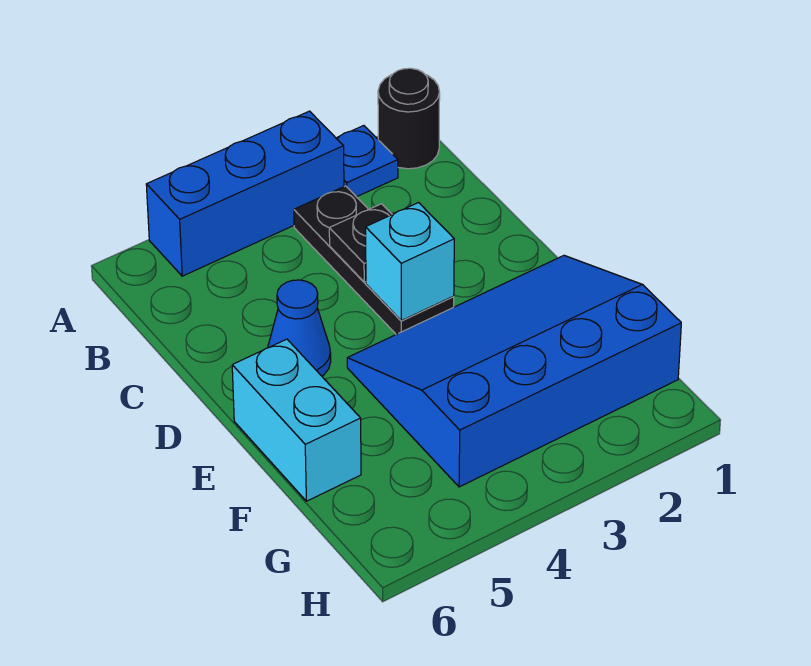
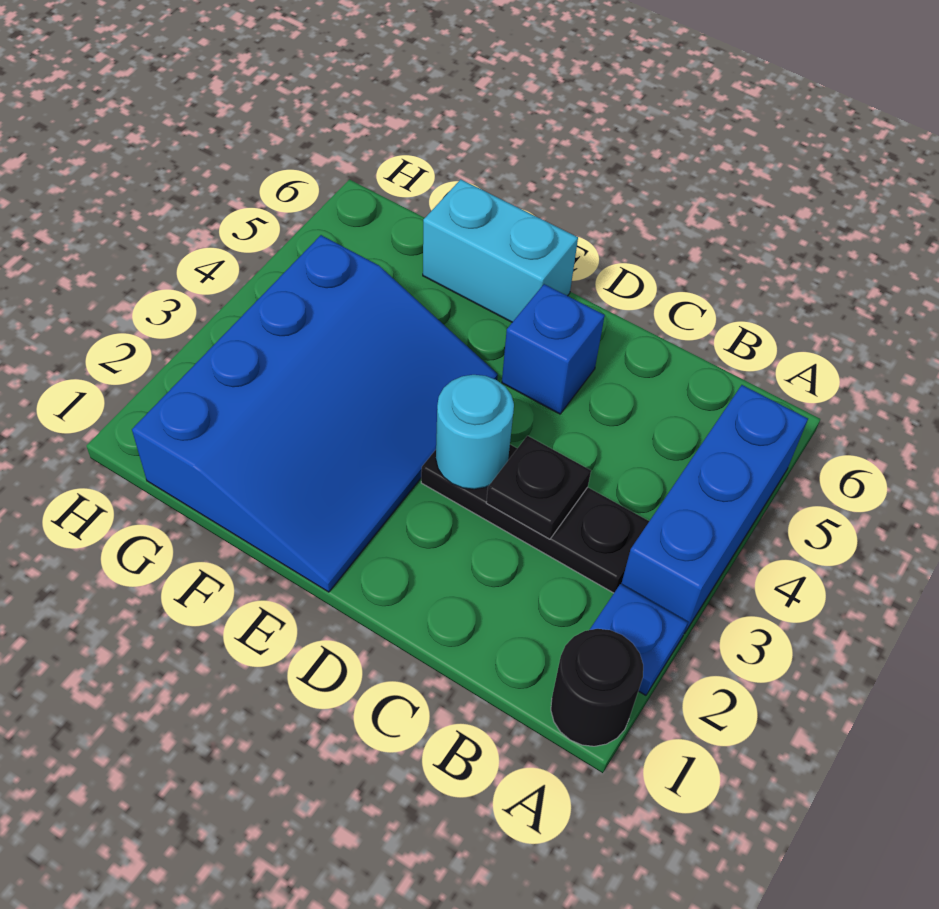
cyan brick D3 level 2 -> cyan round brick D3 level 2
blue cone D5 level 1 -> blue brick D5 level 1

